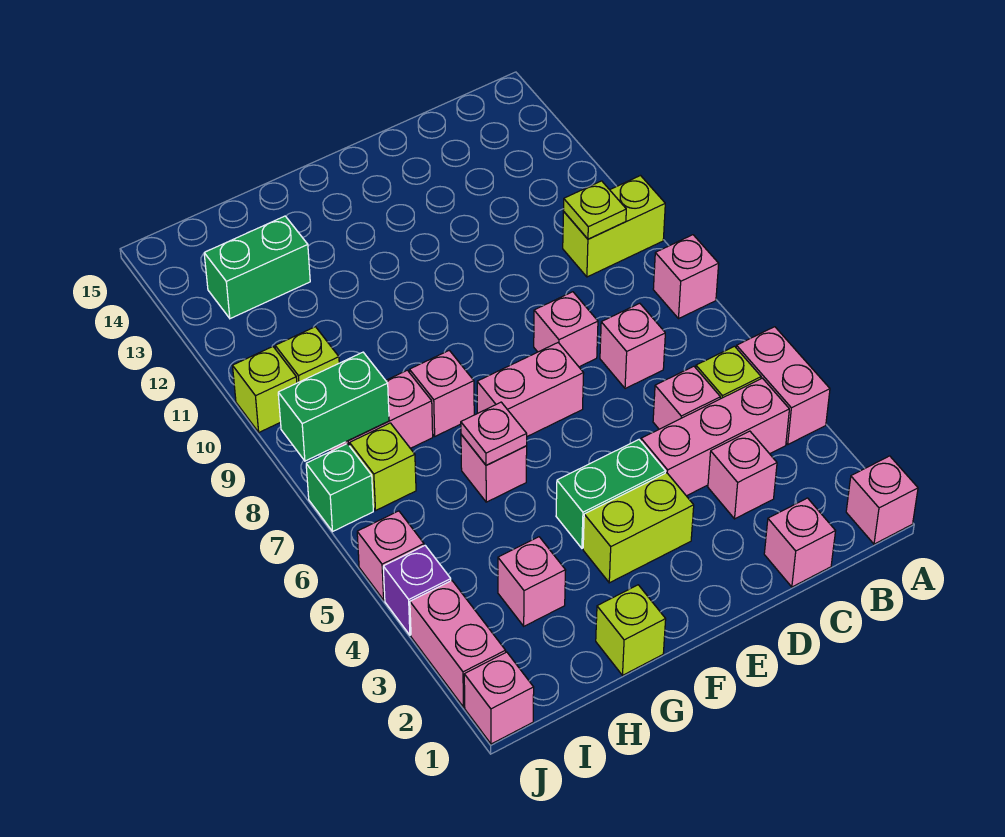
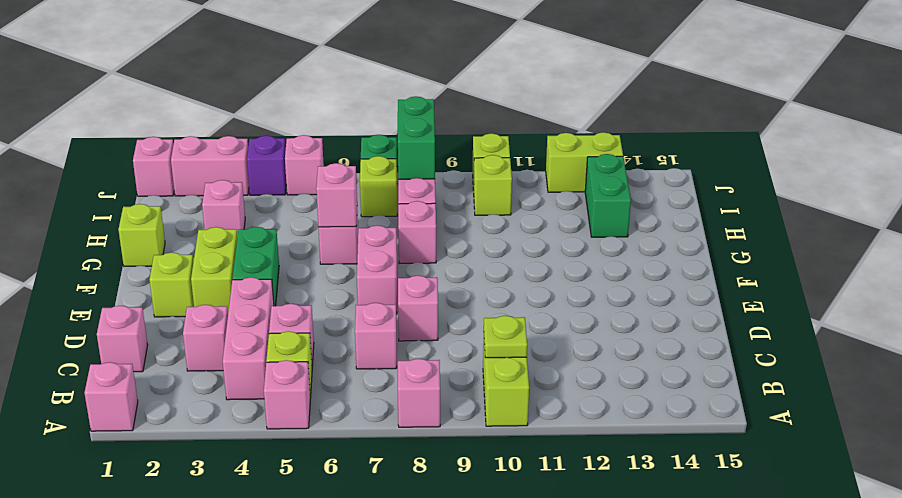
pink brick A4:A5 level 1 -> pink brick A5 level 1
none -> lime brick E2 level 1
pink plate G6 level 2 -> pink brick G6 level 2
none -> lime brick J12:J13 level 1

